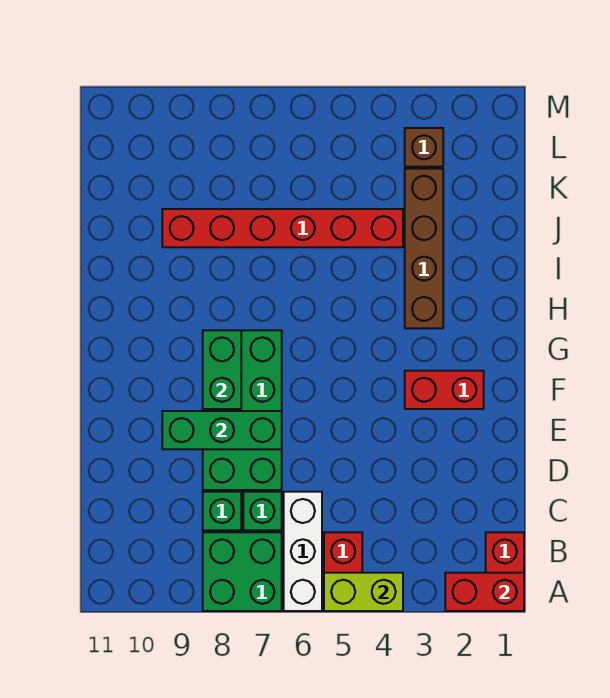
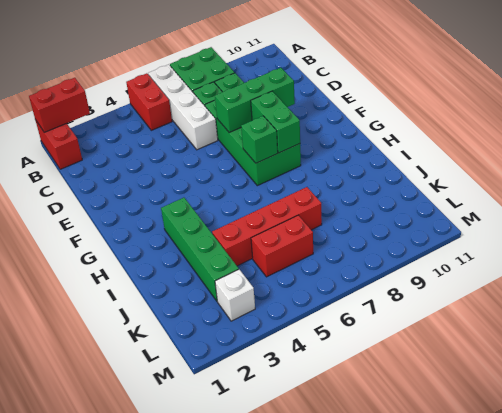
lime brick A4:A5 level 2 -> none
white brick A6:C6 level 1 -> white brick A6:D6 level 1
red brick F2:F3 level 1 -> red brick K5:K6 level 1
none -> green brick G7 level 2
brown brick H3:K3 level 1 -> green brick H3:K3 level 1
red brick J4:J9 level 1 -> red brick J4:J7 level 1
brown brick L3 level 1 -> white brick L3 level 1

